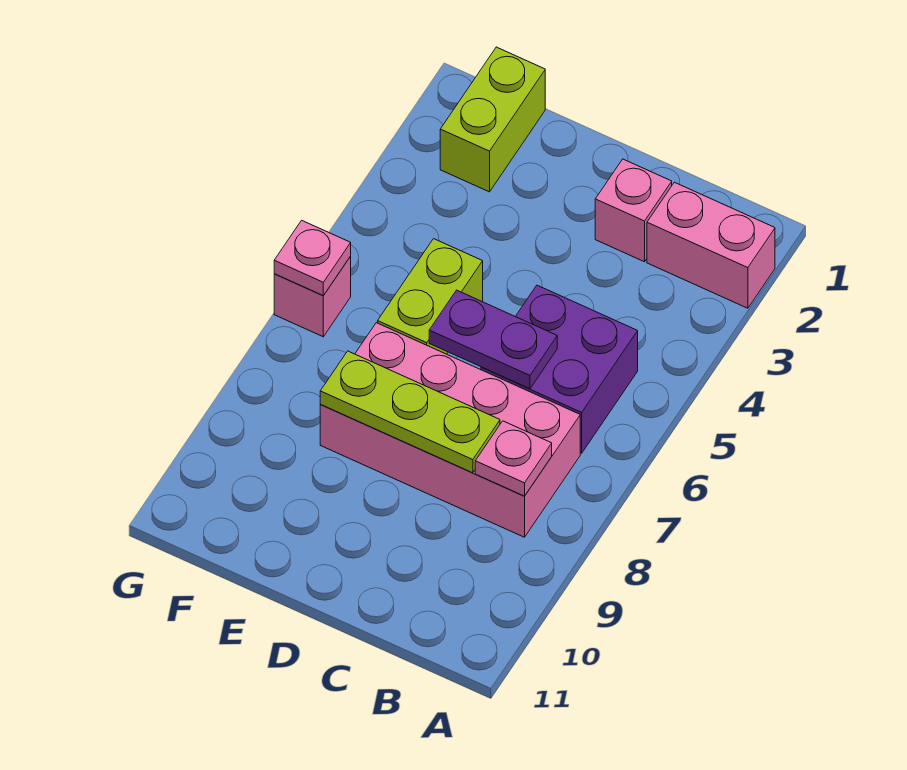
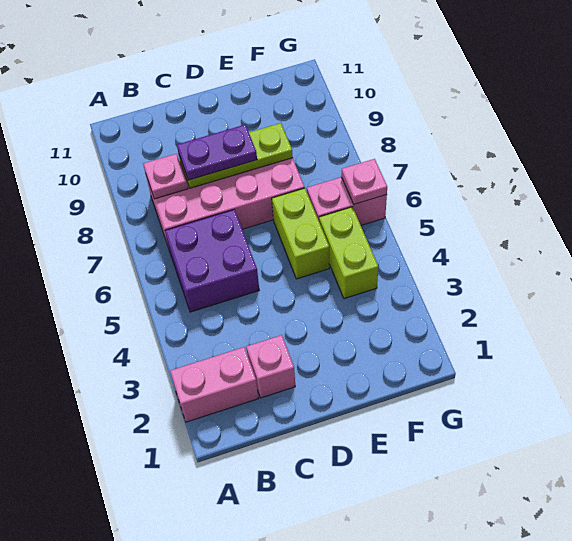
purple plate C6:D6 level 2 -> purple plate C8:D8 level 3
lime brick F1:F2 level 1 -> lime brick F4:F5 level 1
pink brick G6 level 1 -> pink brick F6:G6 level 1

